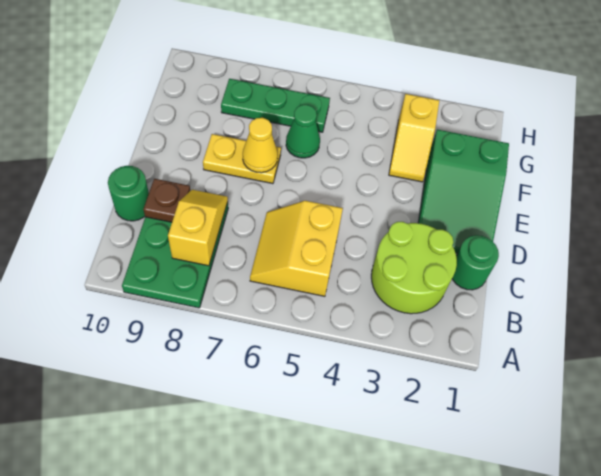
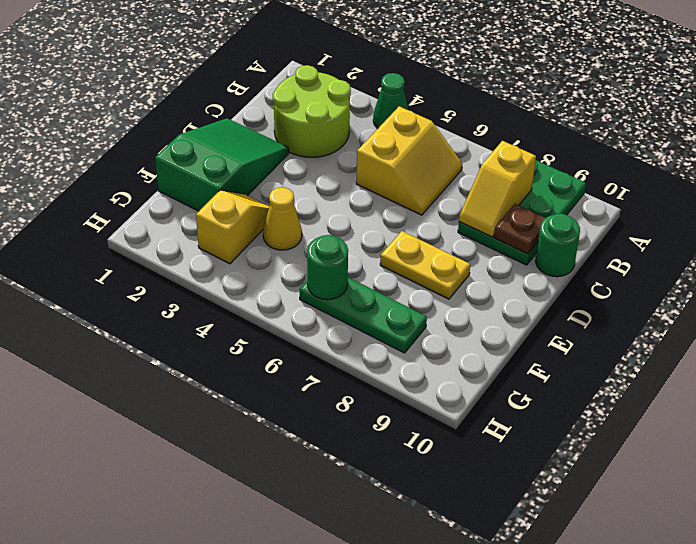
green round brick C1 level 1 -> green round brick G6 level 2
yellow cone E7 level 2 -> yellow cone F4 level 1
green cone F6 level 1 -> green cone A4 level 1

